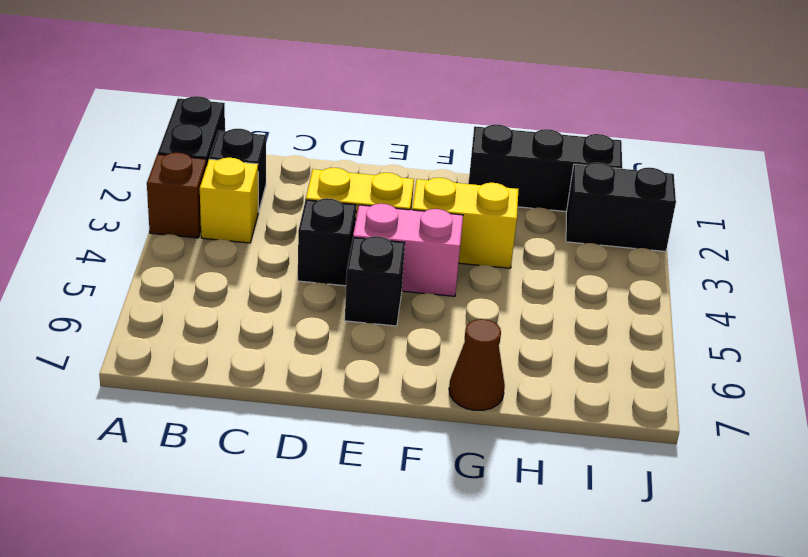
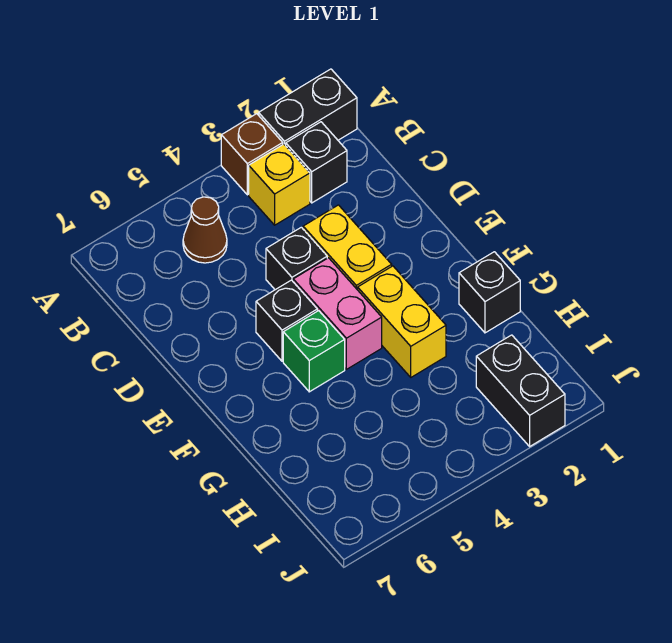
none -> green brick F5 level 1
black brick G1:I1 level 1 -> black brick G1 level 1
brown cone G7 level 1 -> brown cone B5 level 1

